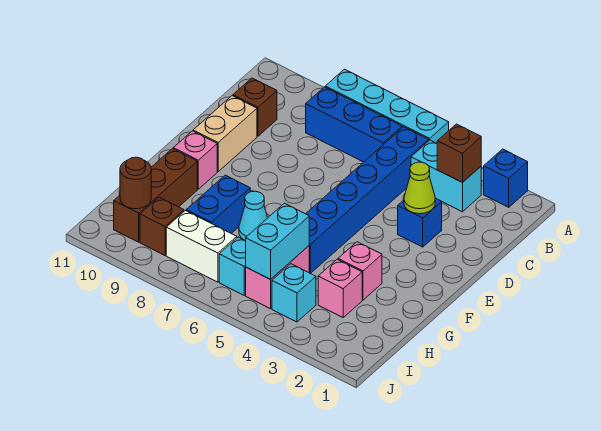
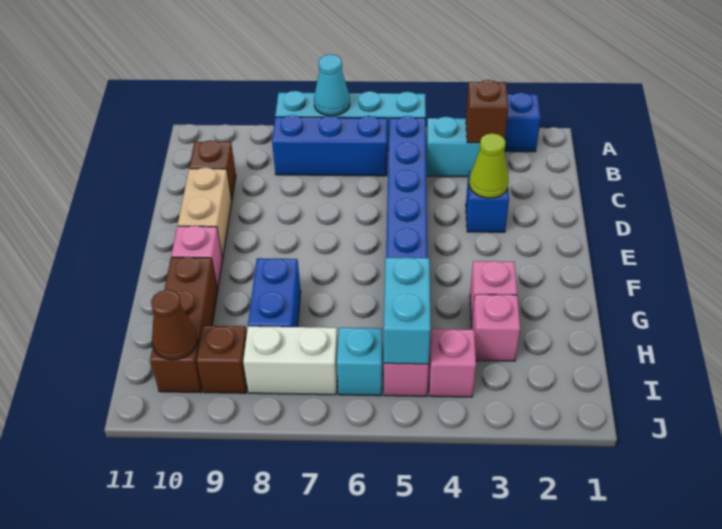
cyan cone G7 level 1 -> cyan cone A7 level 2
cyan brick I4 level 1 -> pink brick I4 level 1
brown round brick I10 level 2 -> brown cone I10 level 2

